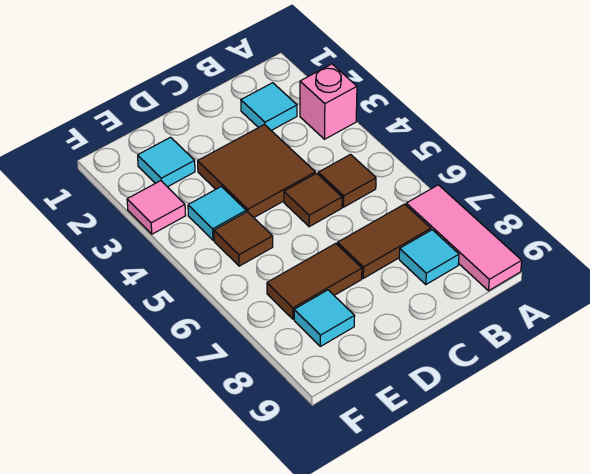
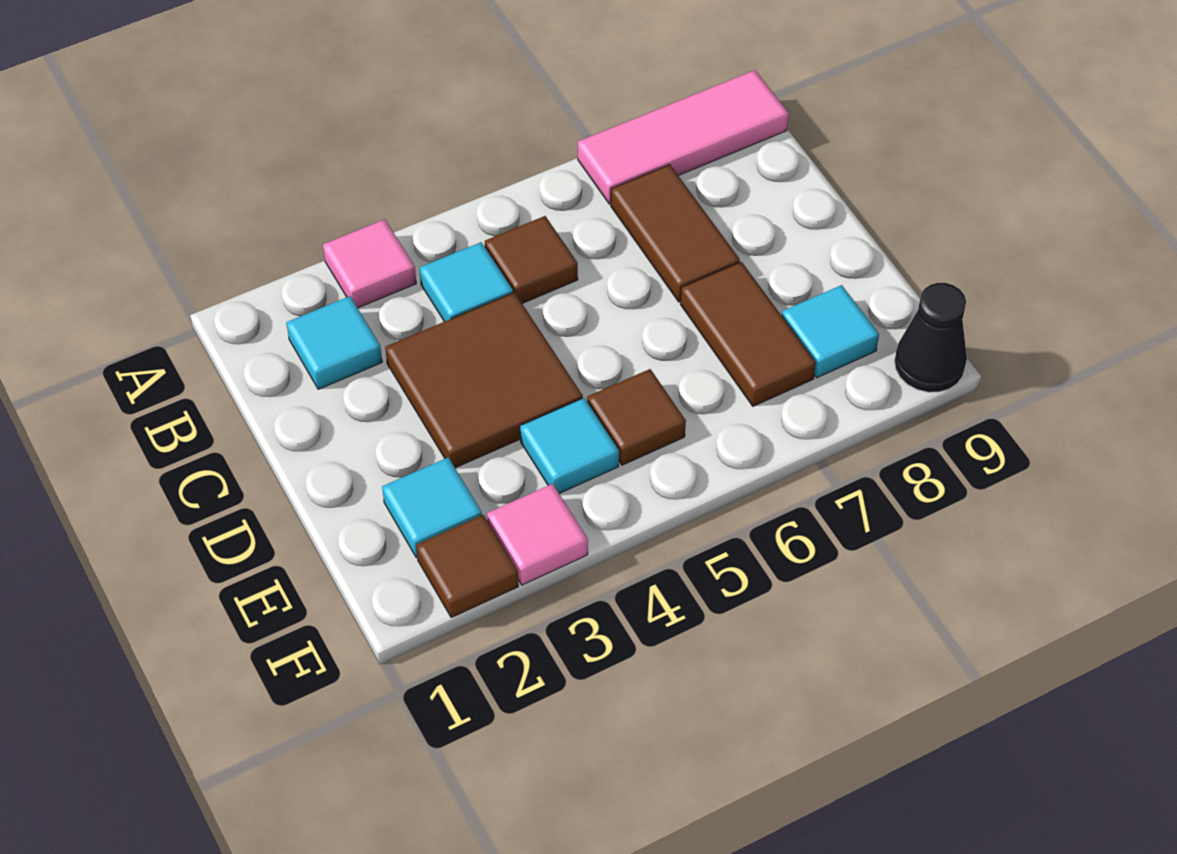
pink brick A3 level 1 -> pink tile A3 level 1
cyan tile B8 level 1 -> cyan tile B4 level 1
brown tile C5 level 1 -> brown tile F2 level 1
none -> black cone F9 level 1

